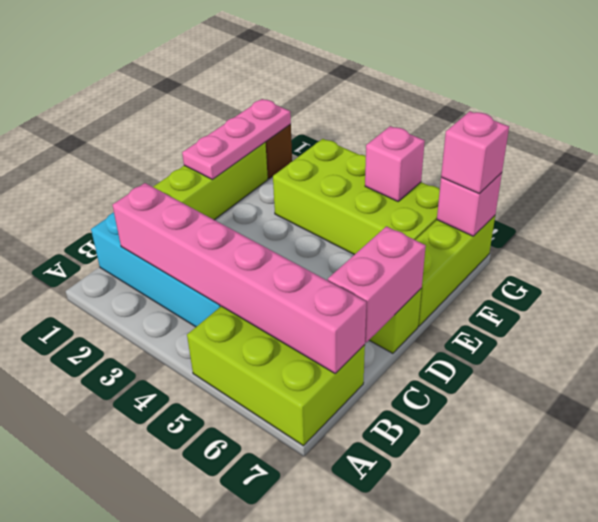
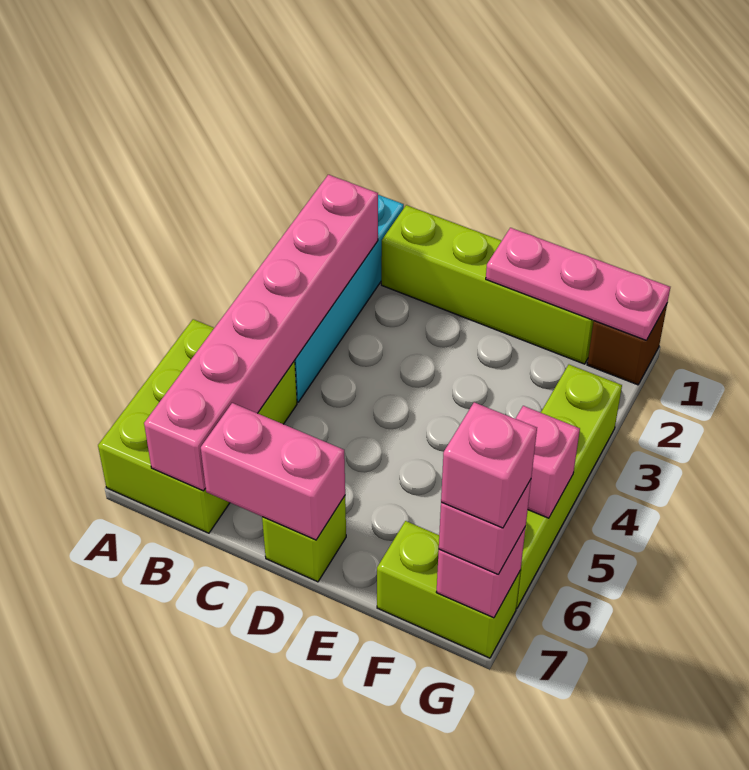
lime brick E7:G7 level 1 -> lime brick F7:G7 level 1
lime brick F3:G6 level 1 -> lime brick G3:G6 level 1
none -> pink brick G7 level 4

